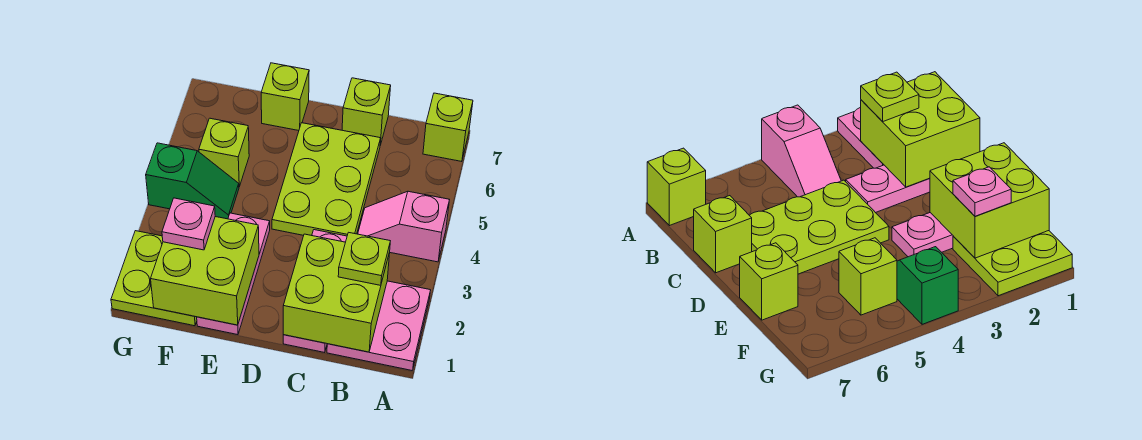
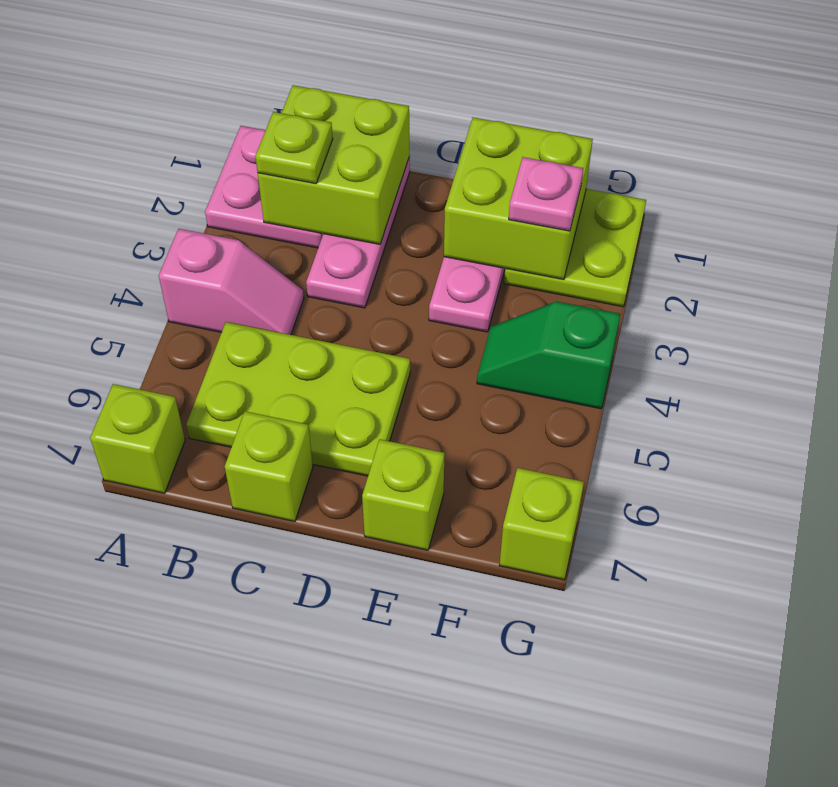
lime plate C4:D6 level 1 -> lime plate B5:D6 level 1
lime brick F5 level 1 -> lime brick G7 level 1

